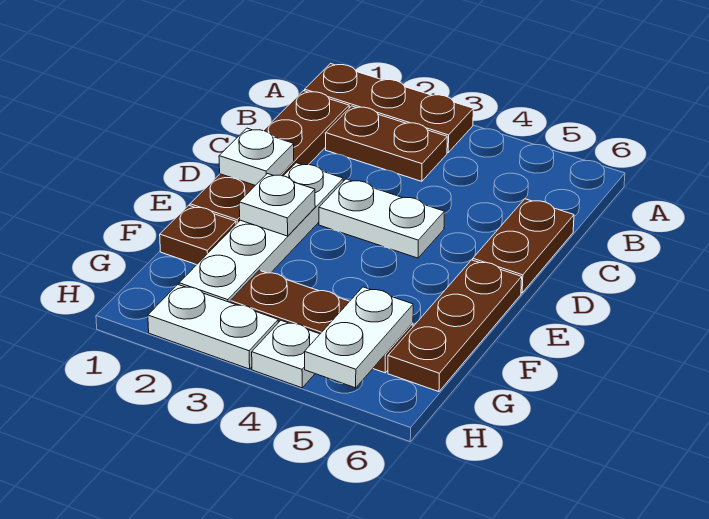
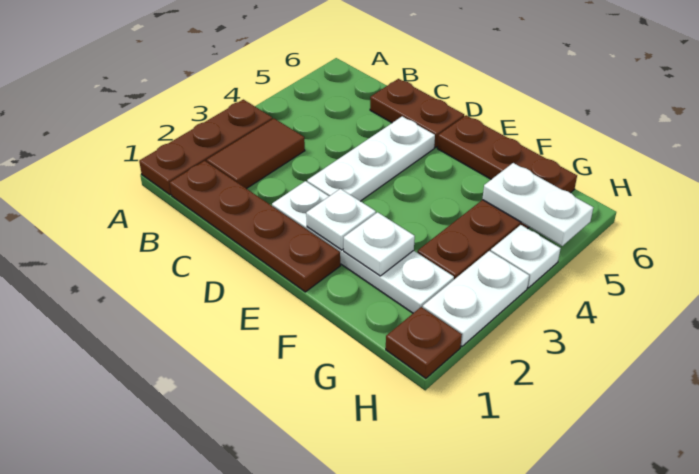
brown plate B2:B3 level 1 -> brown tile B2:B3 level 1
white plate D1 level 2 -> white plate F2 level 2
white plate D3:D4 level 1 -> white plate D3:D5 level 1
brown plate F1 level 1 -> brown plate H1 level 1

